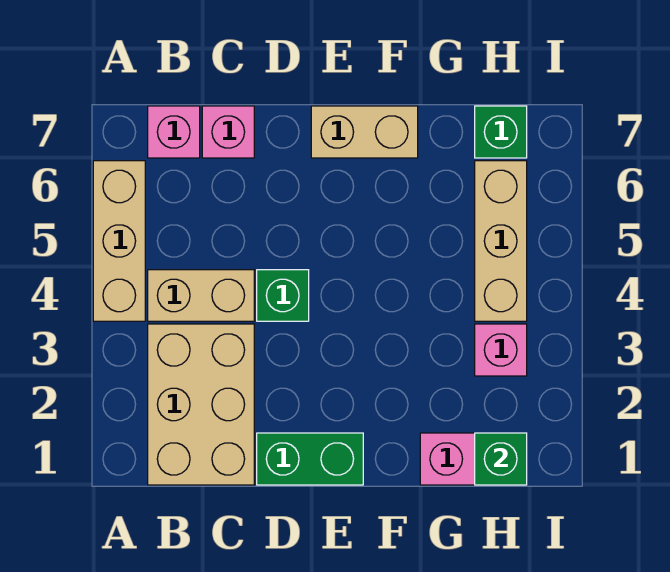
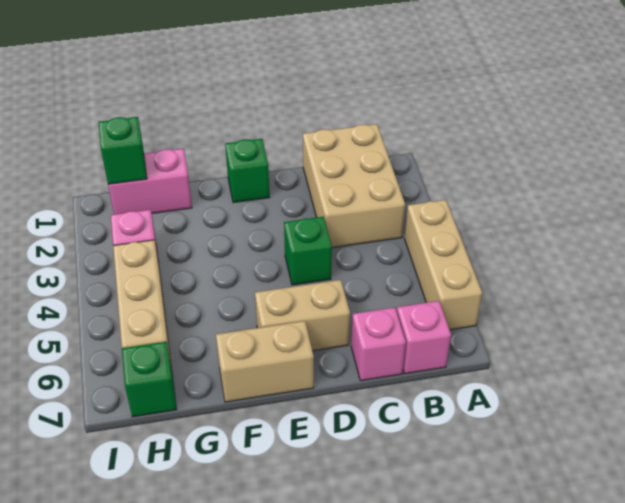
tan brick B4:C4 level 1 -> tan brick D6:E6 level 1
green brick D1:E1 level 1 -> green brick E1 level 1

